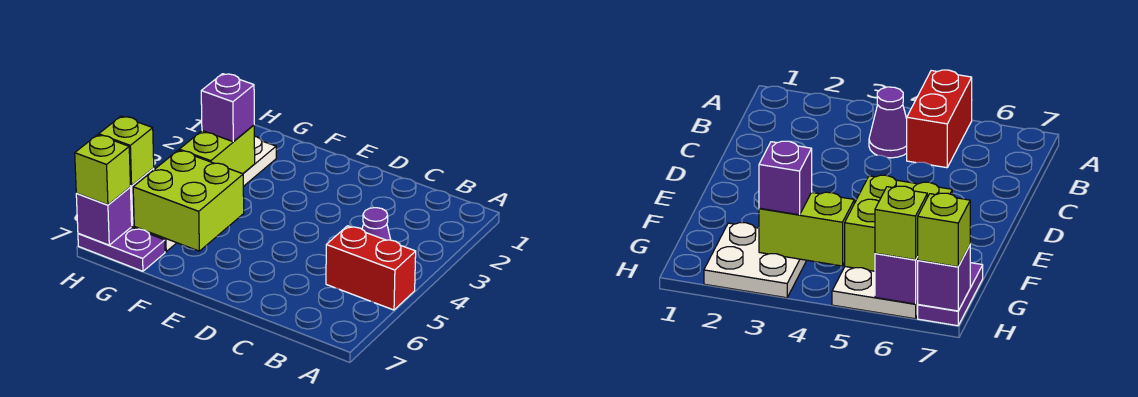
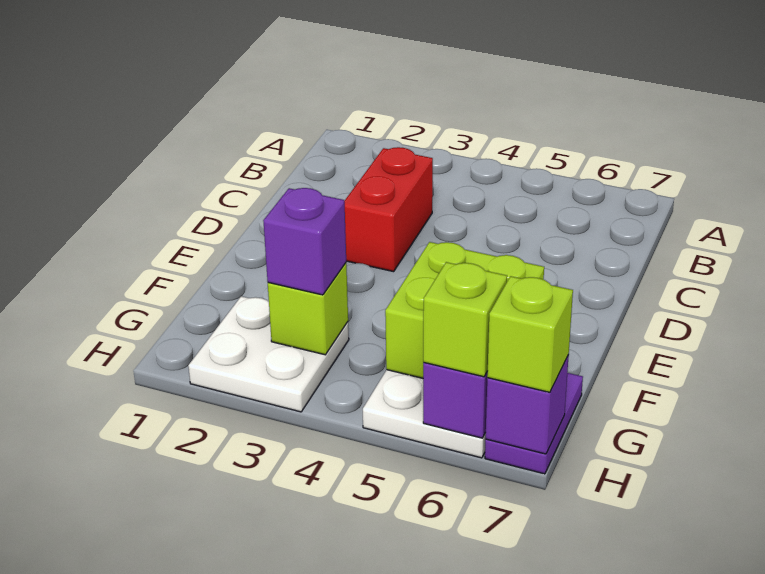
red brick A5:B5 level 1 -> red brick C3:D3 level 1
purple cone B4 level 1 -> none
lime brick G3:G4 level 2 -> lime brick G3 level 2

